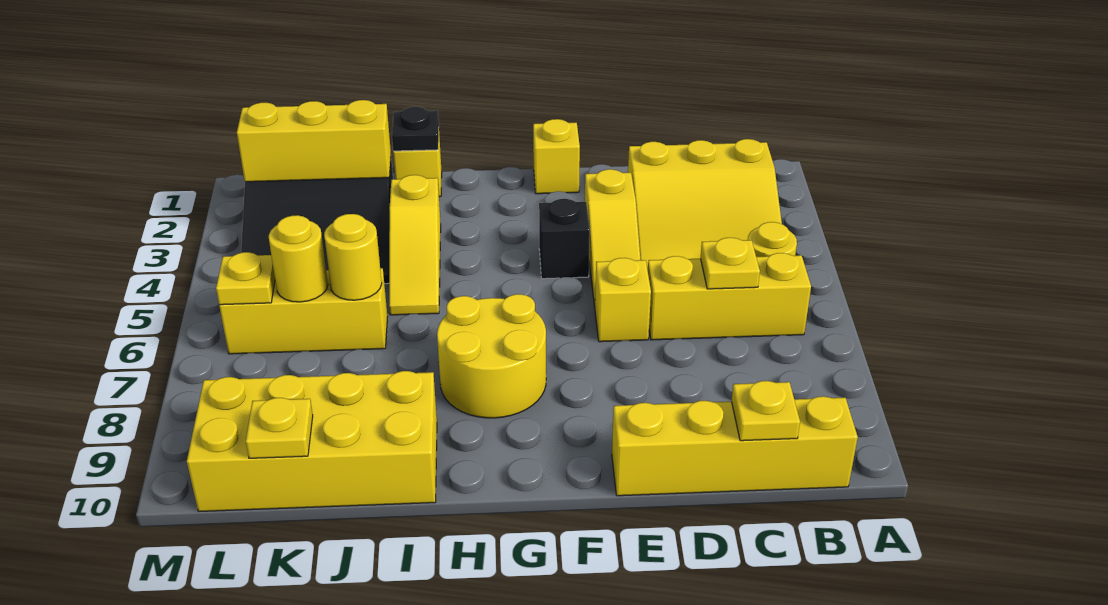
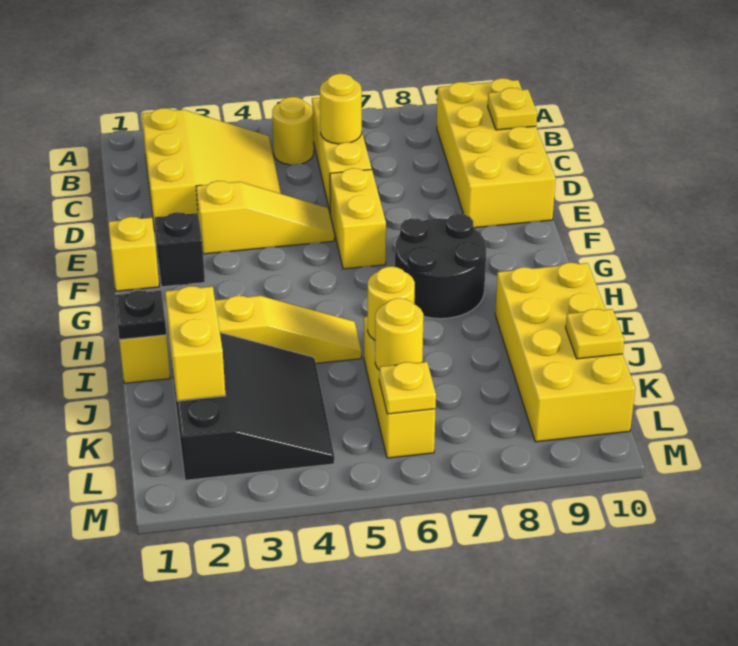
yellow brick B10:E10 level 1 -> yellow brick B9:E10 level 1
yellow plate C6 level 2 -> yellow round brick C6 level 2
yellow brick E6 level 1 -> yellow brick E6:F6 level 1
black brick F4 level 1 -> black brick F2 level 1
yellow round brick G7:H8 level 1 -> black round brick G7:H8 level 1
yellow brick J2:L2 level 2 -> yellow brick J2:K2 level 2

